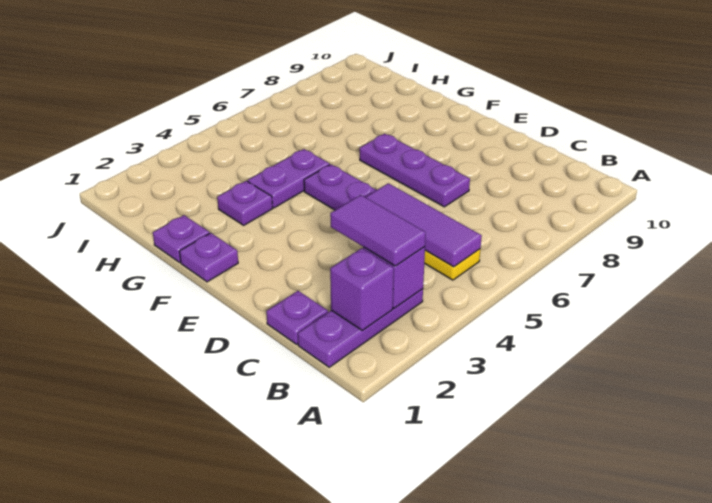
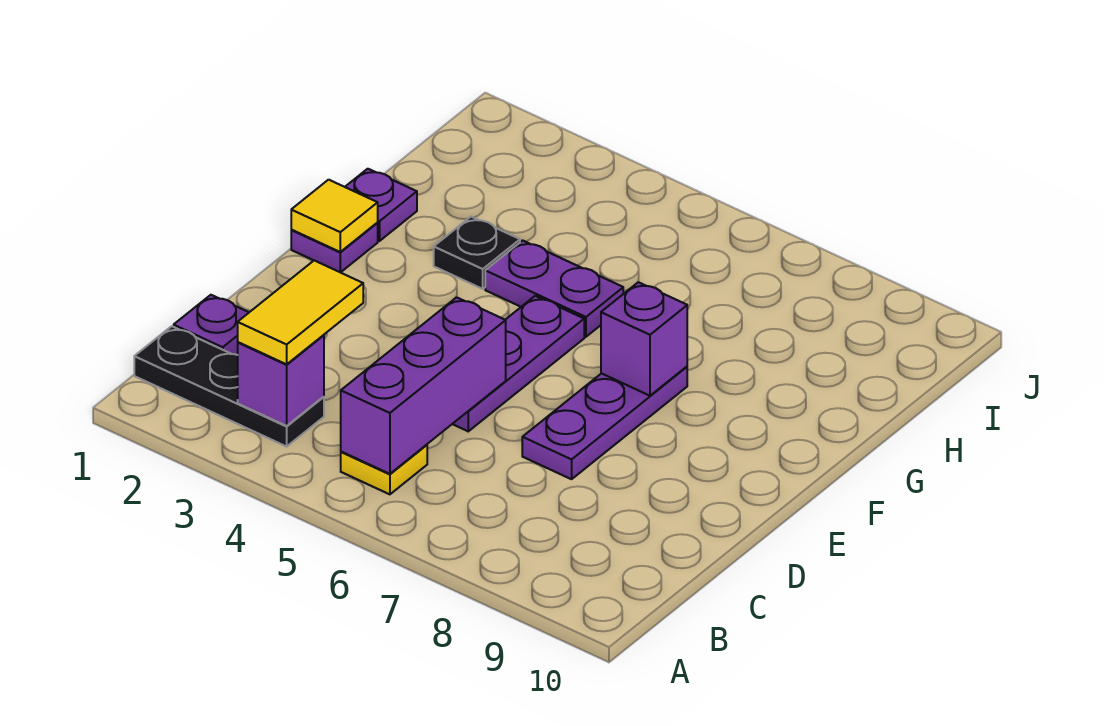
purple plate B1:B3 level 1 -> black plate B1:B3 level 1
purple brick B2 level 2 -> purple brick F7 level 2
purple tile B3:C3 level 3 -> yellow tile B3:C3 level 3
purple tile B5:D5 level 2 -> purple brick B5:D5 level 2
none -> yellow tile F1 level 2
purple plate G3 level 1 -> black plate G3 level 1

